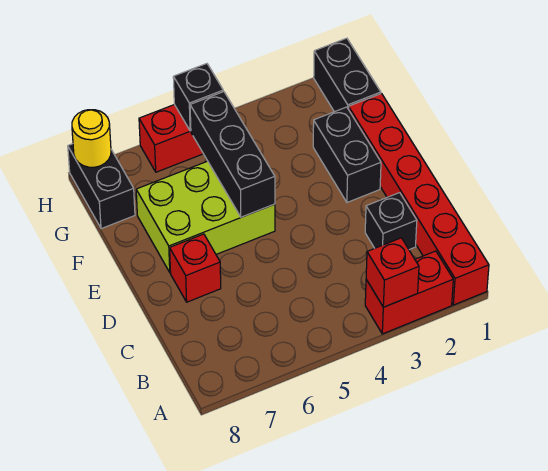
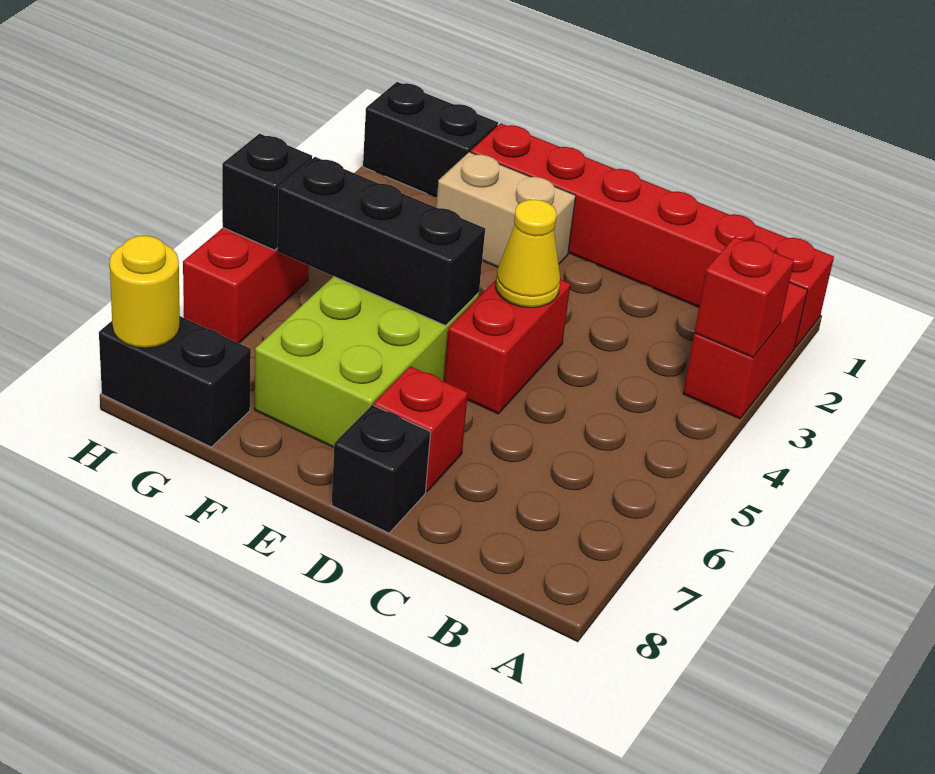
black brick C2 level 1 -> black brick D8 level 1
none -> red brick D4:D5 level 1
none -> yellow cone D4 level 2
black brick E2:F2 level 1 -> tan brick E2:F2 level 1

